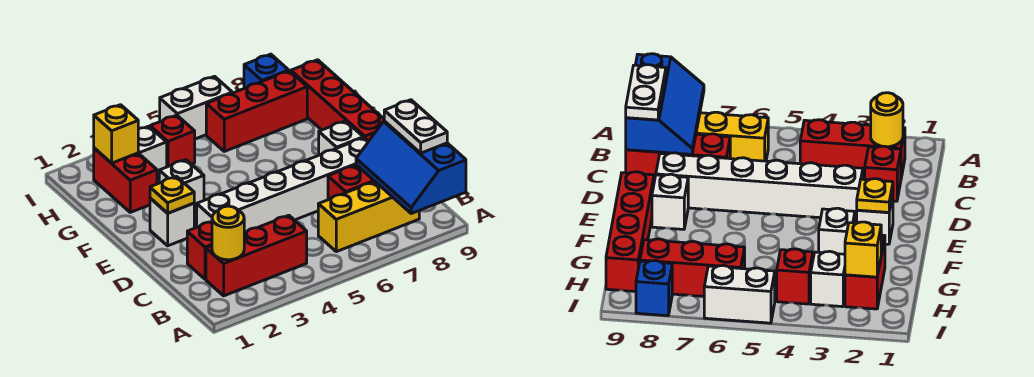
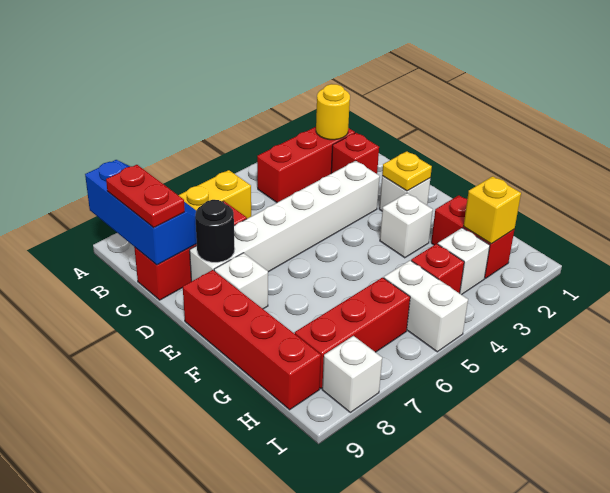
white plate B9:C9 level 3 -> red plate B9:C9 level 3
none -> black round brick D8 level 2
white brick I5:I6 level 1 -> white brick H5:I5 level 1
blue brick I8 level 1 -> white brick I8 level 1

